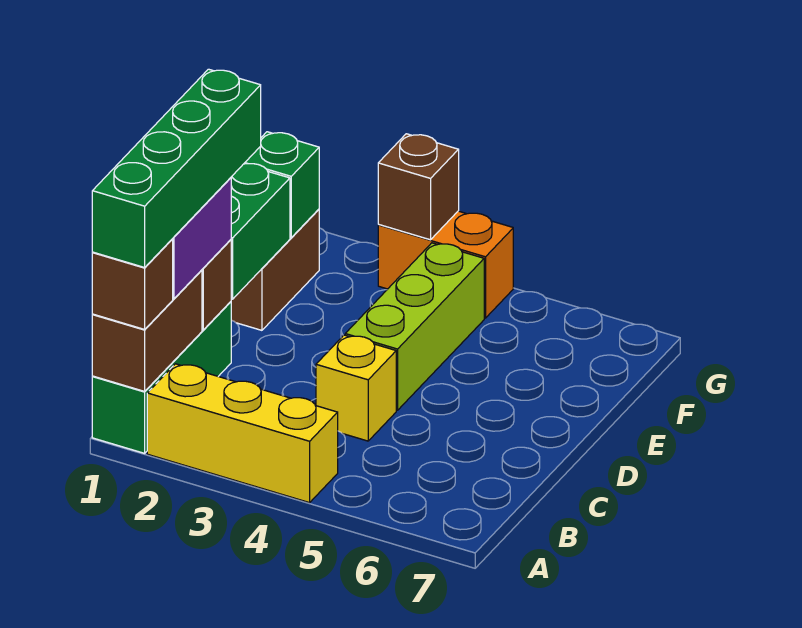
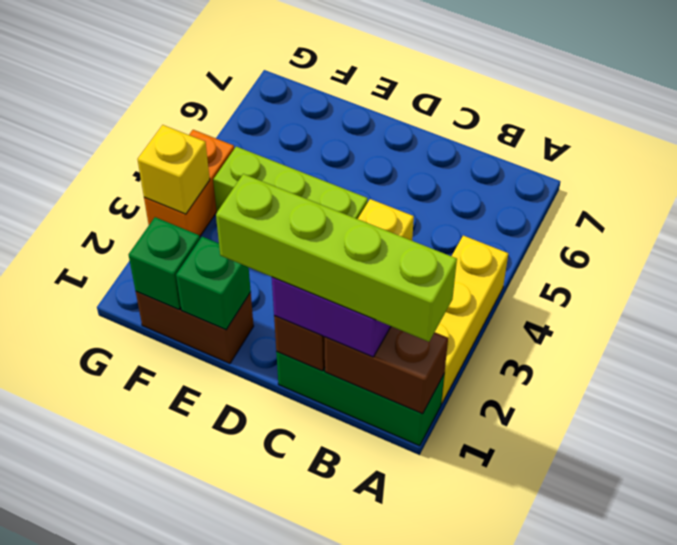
brown brick A1 level 3 -> none
green brick A1:D1 level 4 -> lime brick A1:D1 level 4
green brick D1:E1 level 2 -> green brick E1 level 2
brown brick G3 level 2 -> yellow brick G3 level 2

